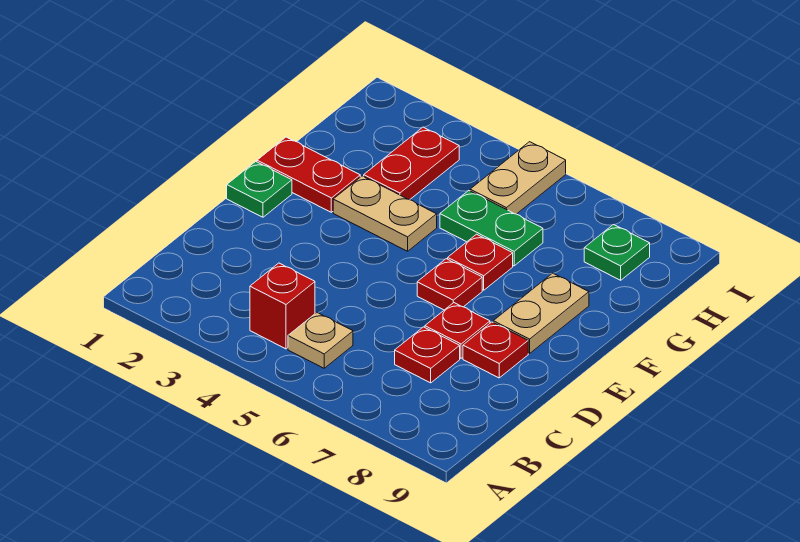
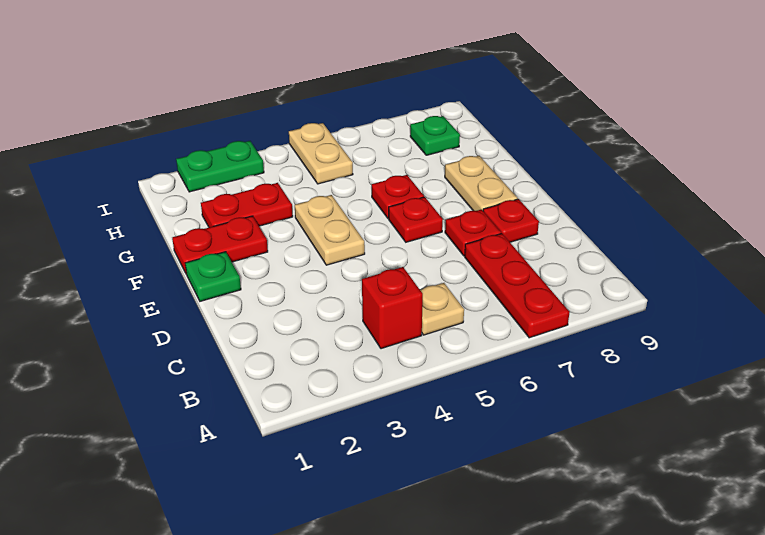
red plate C7 level 1 -> red plate A7:C7 level 1
tan plate F3:F4 level 1 -> tan plate E4:F4 level 1
red plate G3:H3 level 1 -> red plate G2:G3 level 1
green plate G5:G6 level 1 -> green plate I2:I3 level 1

